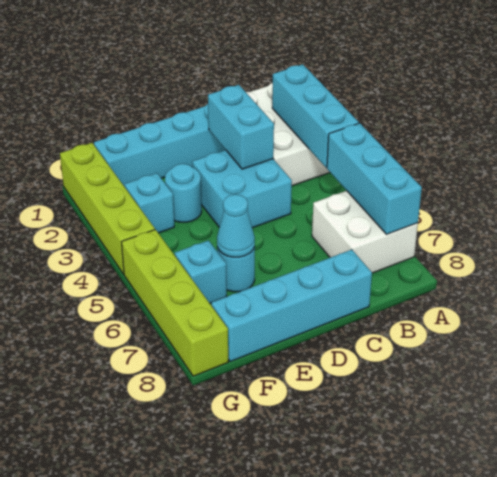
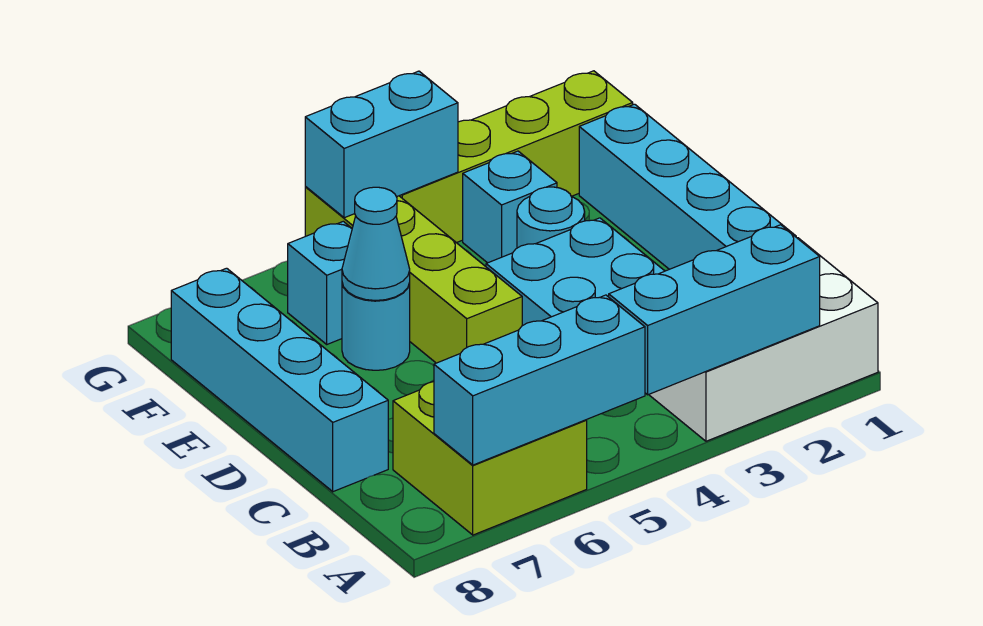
white brick A6:B7 level 1 -> lime brick A6:B7 level 1
cyan brick C2:C3 level 2 -> cyan brick G4:G5 level 2
lime brick G5:G8 level 1 -> lime brick D5:G5 level 1

